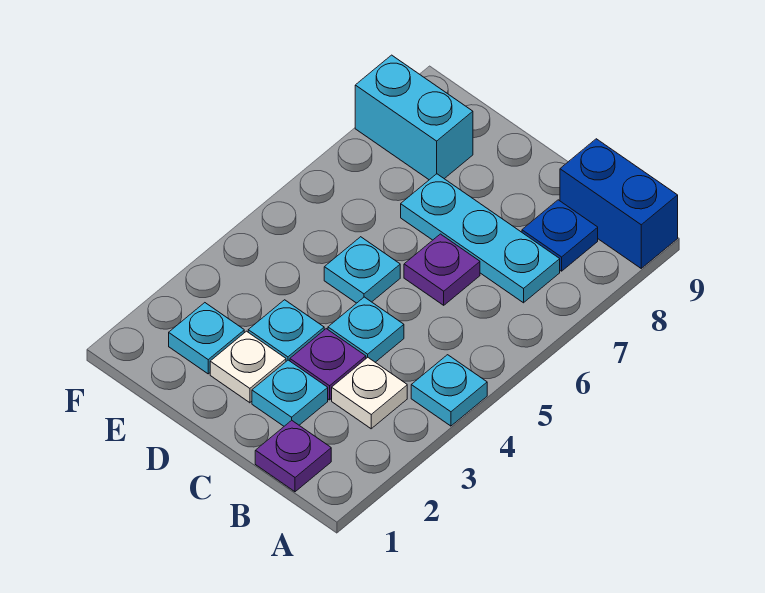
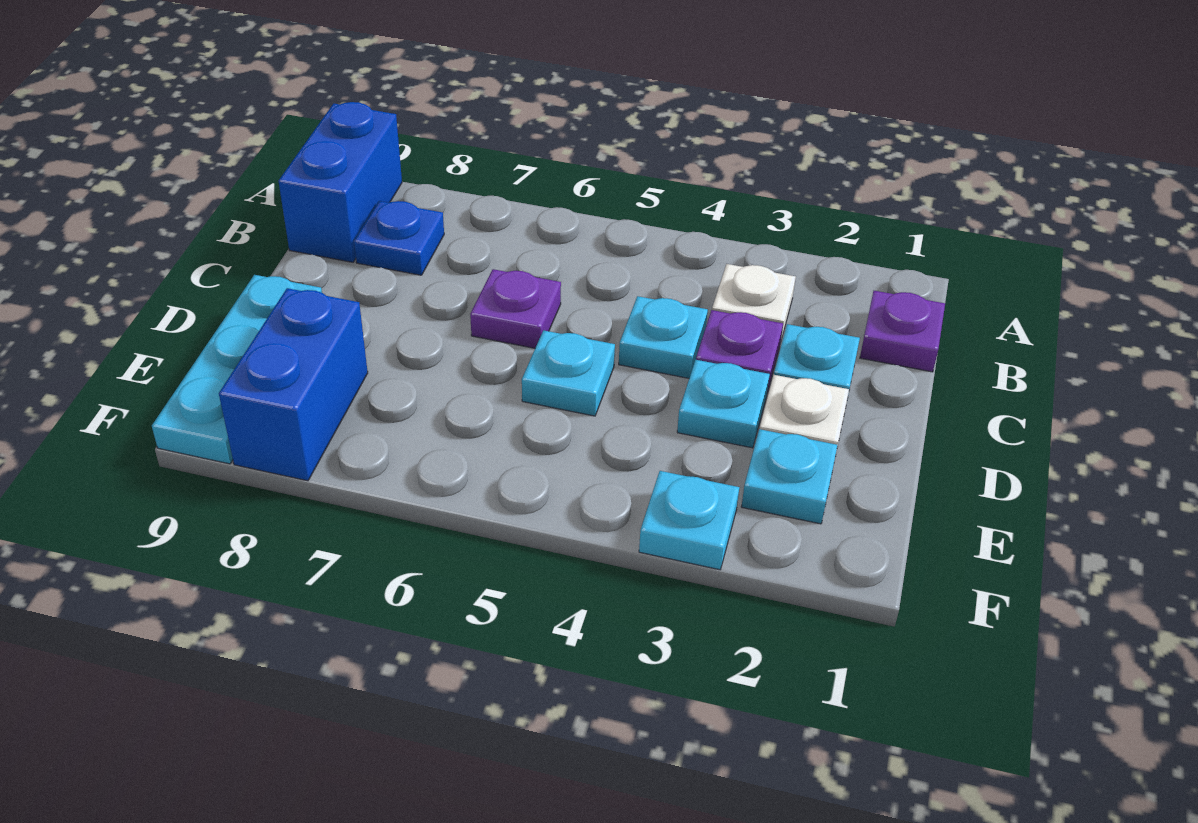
cyan plate A4 level 1 -> cyan plate F3 level 1
cyan plate B7:D7 level 1 -> cyan plate D9:F9 level 1
cyan brick E8:F8 level 1 -> blue brick E8:F8 level 1

